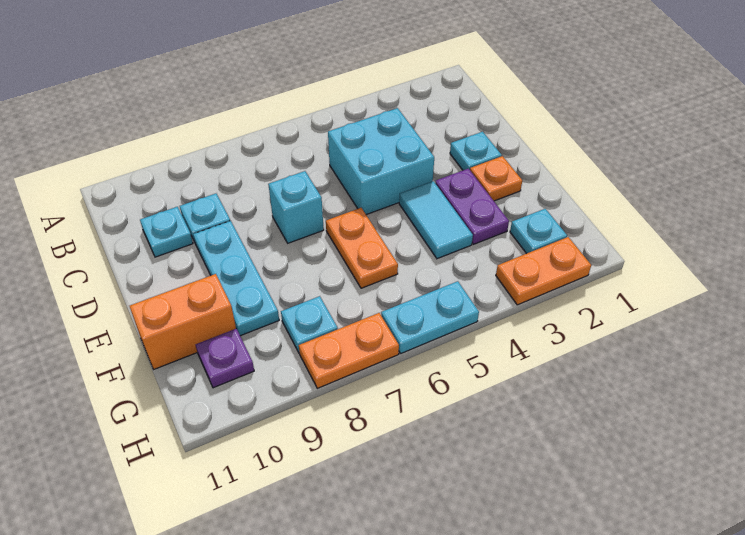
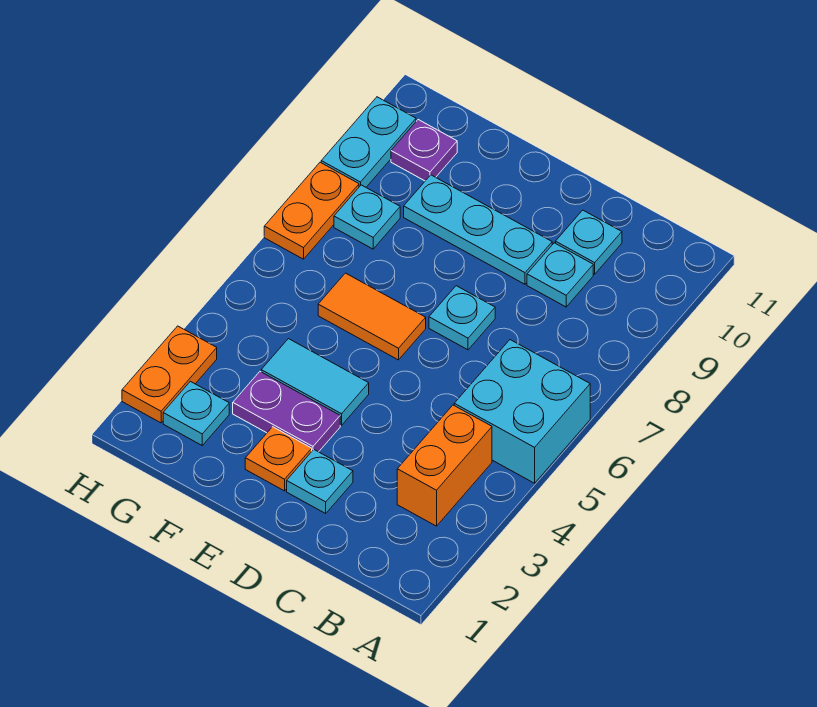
cyan brick C4:D5 level 1 -> cyan brick A5:B6 level 1
cyan brick D7 level 1 -> cyan plate D7 level 1
orange plate E6:F6 level 1 -> orange tile E6:F6 level 1
orange brick F10:F11 level 1 -> orange brick B3:B4 level 1
cyan plate H5:H6 level 1 -> cyan plate H9:H10 level 1

